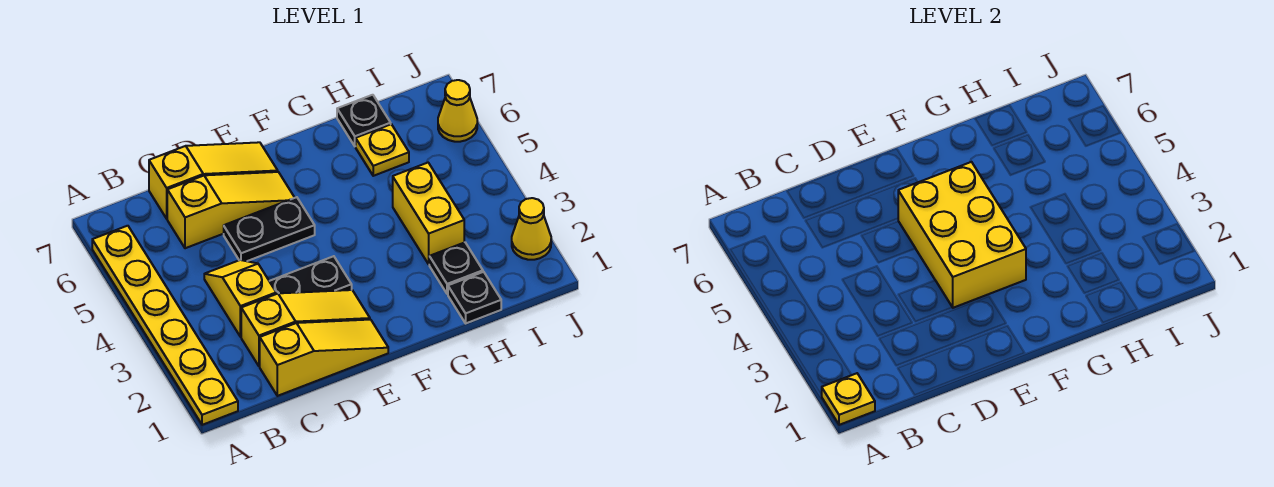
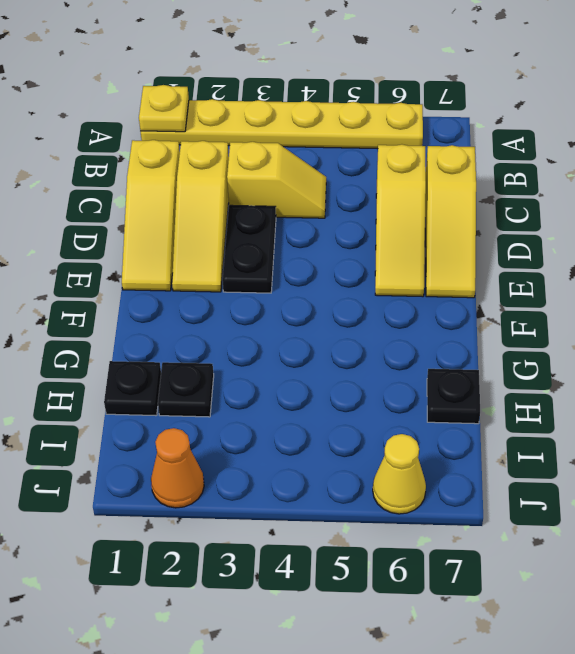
black plate D5:E5 level 1 -> none
yellow brick E3:F5 level 2 -> none
yellow brick H3:H4 level 1 -> none
yellow plate H6 level 1 -> none
yellow cone J2 level 1 -> orange cone J2 level 1

